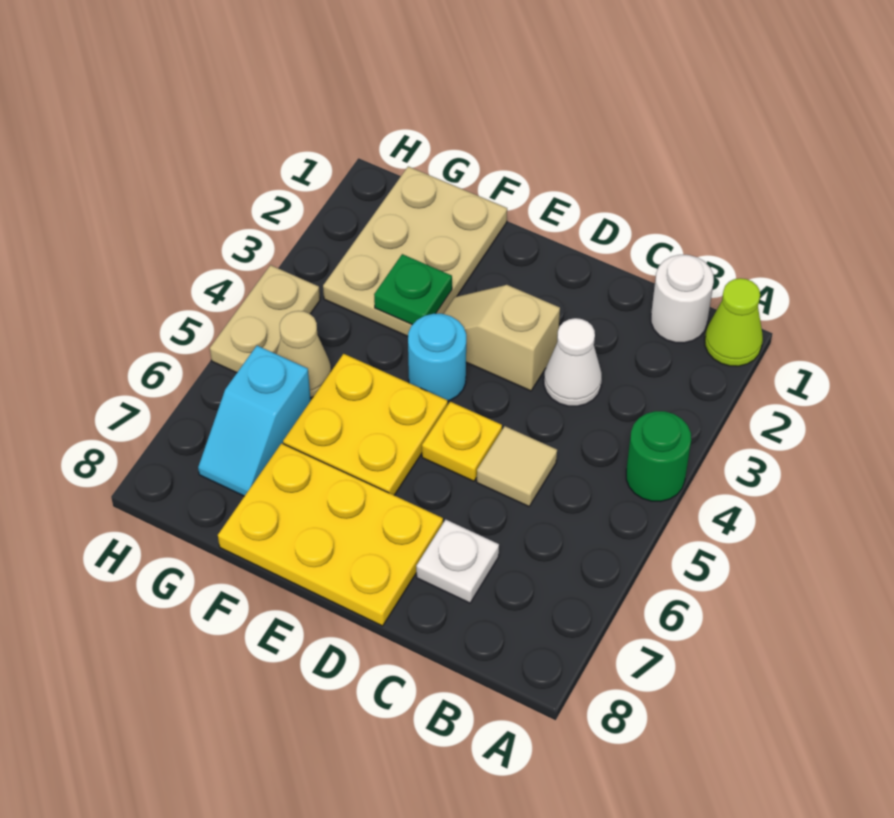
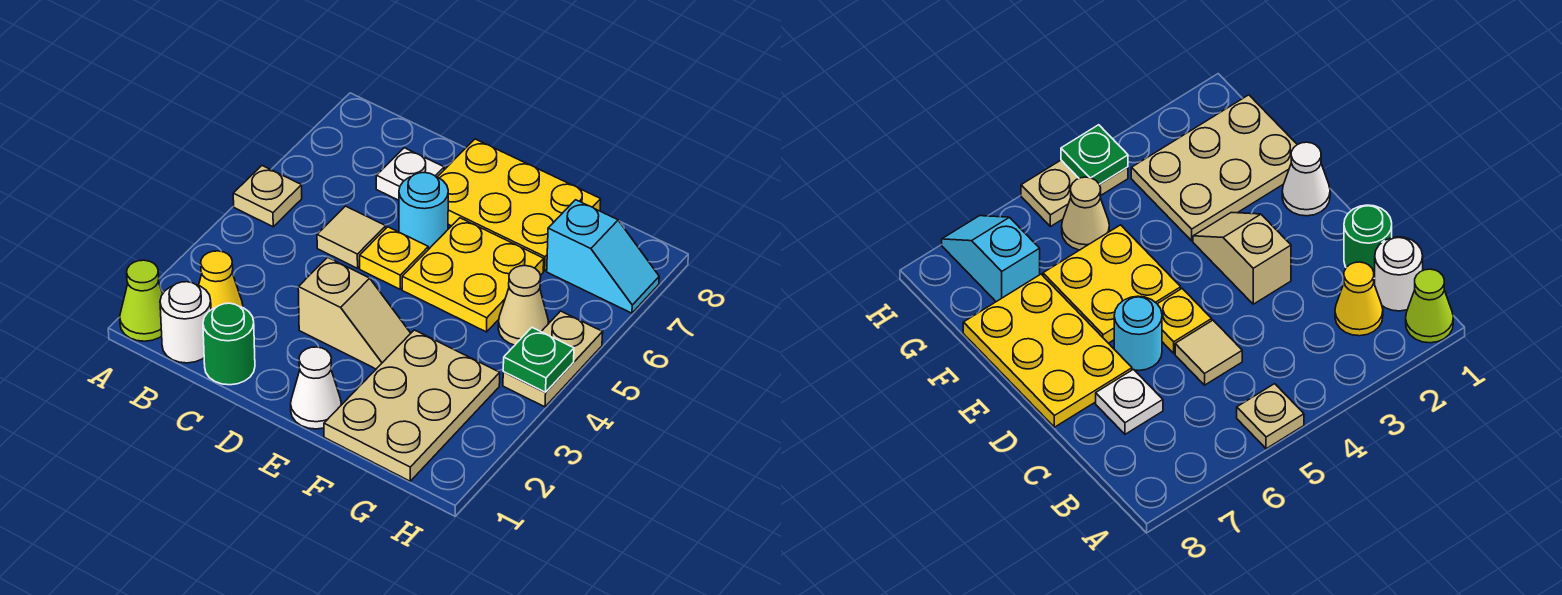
green round brick A4 level 1 -> green round brick C1 level 1
none -> tan plate A5 level 1
none -> yellow cone B2 level 1
white cone C3 level 1 -> white cone E1 level 1
cyan round brick E4 level 1 -> cyan round brick D6 level 1
green plate F3 level 2 -> green plate H4 level 2
cyan slope G6:G7 level 1 top 6 -> cyan slope G7:H7 level 1 top G

